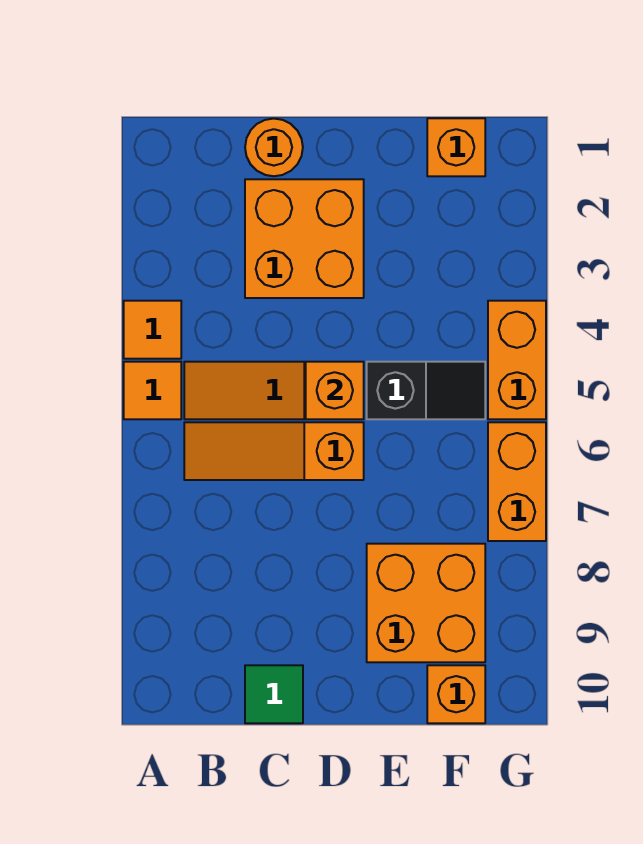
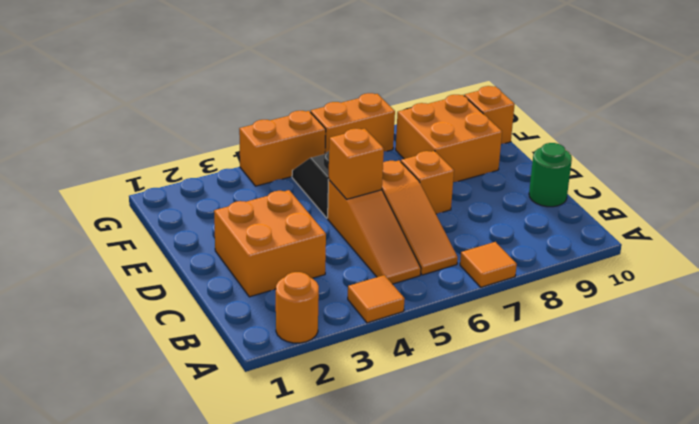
orange tile A5 level 1 -> orange tile A7 level 1
orange round brick C1 level 1 -> orange round brick A2 level 1
green tile C10 level 1 -> green round brick C10 level 1
orange brick F1 level 1 -> orange brick D7 level 1

